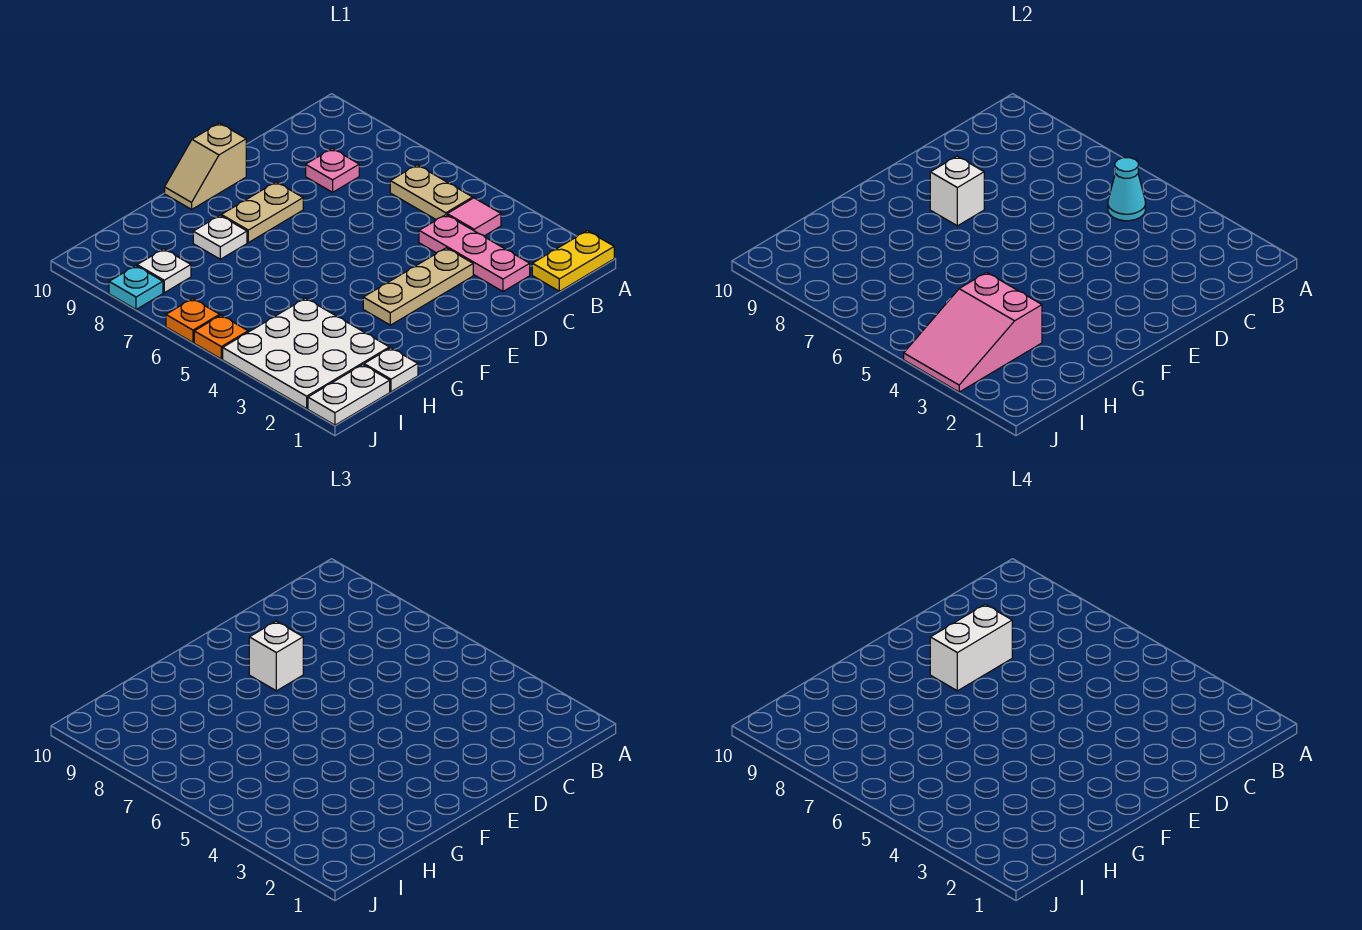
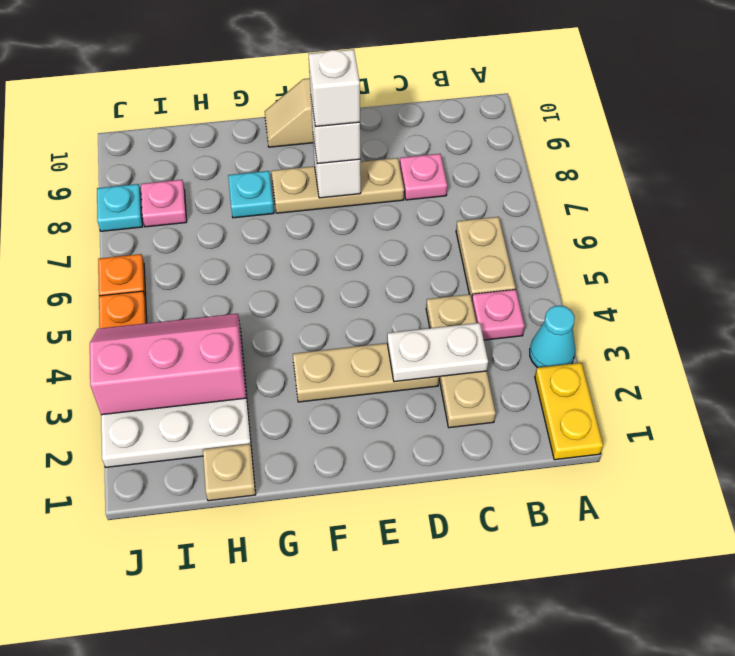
yellow plate A1:B1 level 1 -> yellow plate A1:A2 level 1
pink tile B4 level 1 -> pink plate B4 level 1
cyan cone B5 level 2 -> cyan cone A3 level 1
pink plate C2:C4 level 1 -> tan plate C2:C4 level 1
white brick D8:E8 level 4 -> white brick E8 level 4
tan plate E8:F8 level 1 -> tan plate D8:F8 level 1
white plate G8 level 1 -> cyan plate G8 level 1
white plate H1 level 1 -> tan plate H1 level 1
pink slope H3:J4 level 2 top H -> pink slope H3:J4 level 2 top 3
white plate I1:J1 level 1 -> white plate C3:D3 level 2
white plate I8 level 1 -> pink plate I8 level 1

